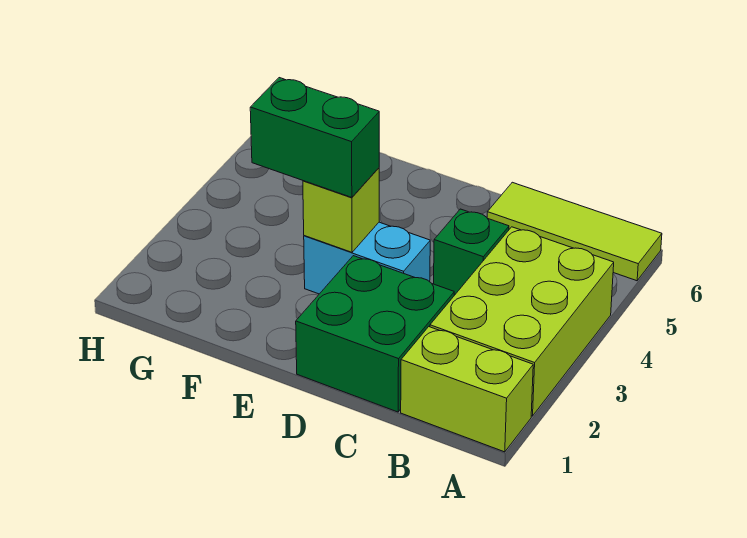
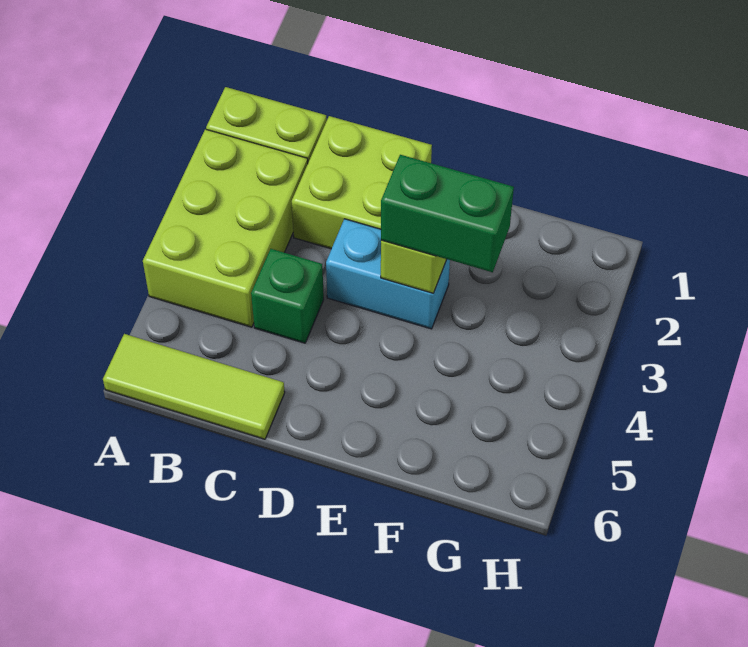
green brick C1:D2 level 1 -> lime brick C1:D2 level 1

